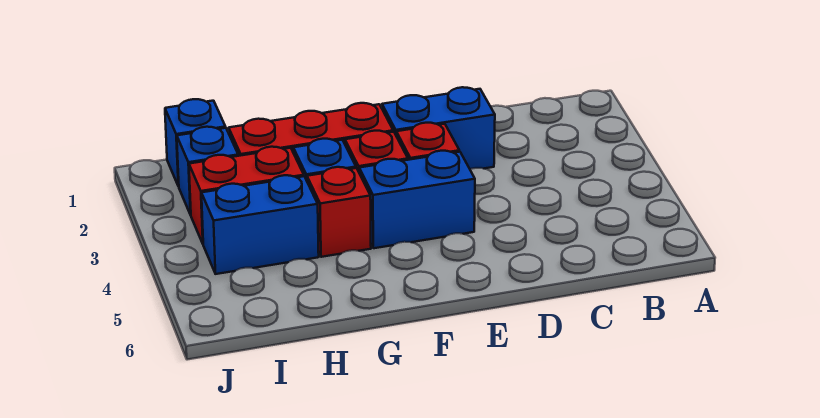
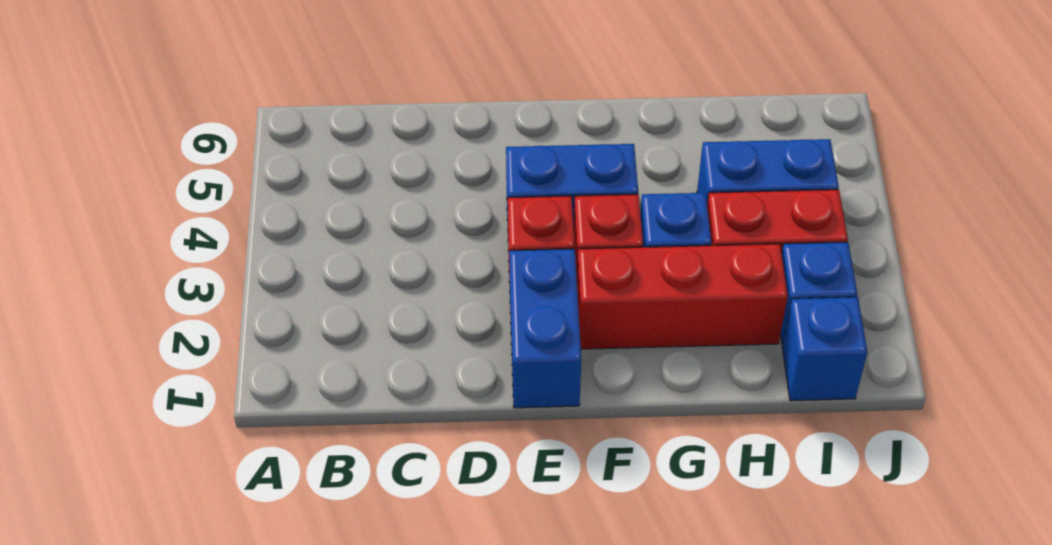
blue brick D2:E2 level 1 -> blue brick E1:E2 level 1
red brick G4 level 1 -> none

